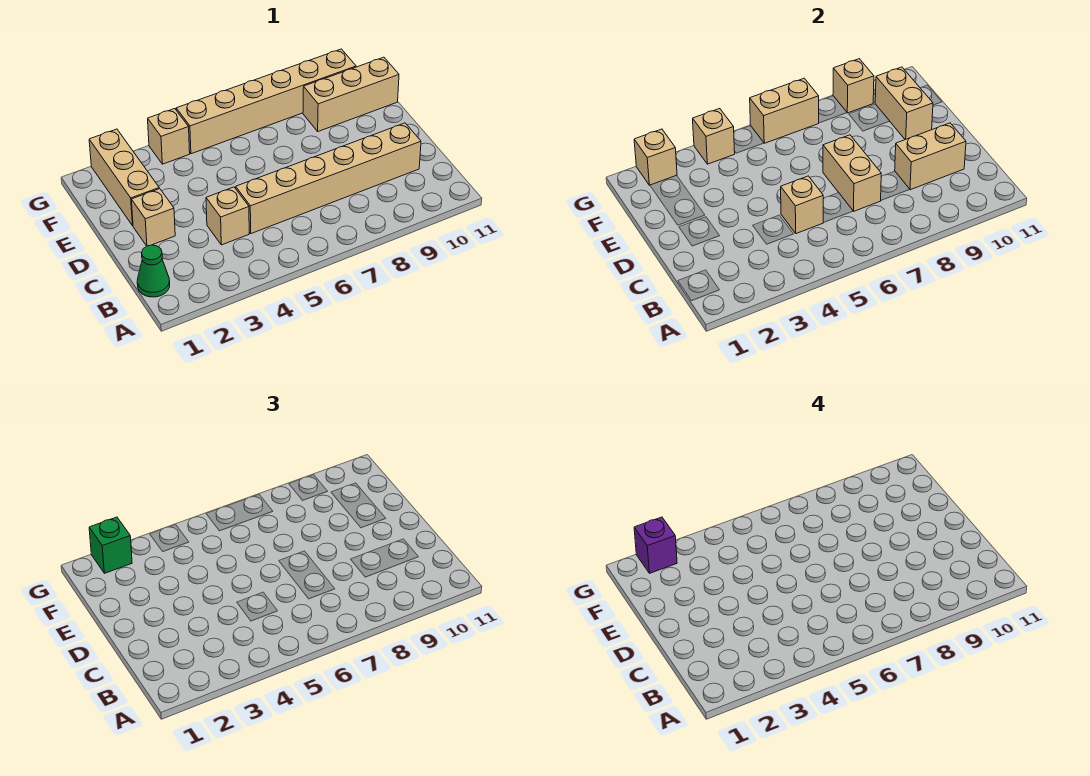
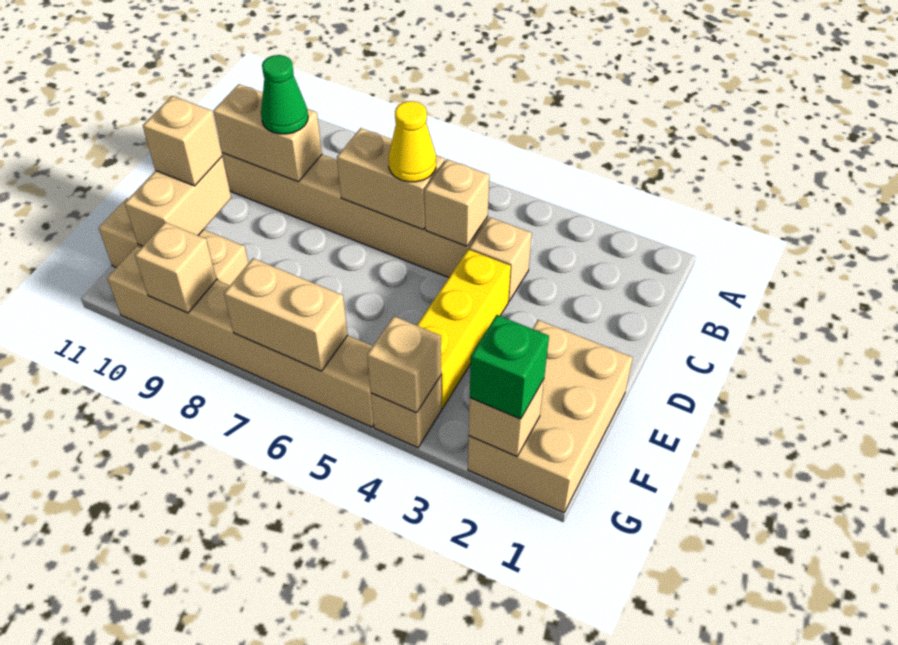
green cone B1 level 1 -> green cone C9 level 3
none -> yellow cone C6 level 3
tan brick C7:D7 level 2 -> tan brick C6:C7 level 2
tan brick D2 level 1 -> tan brick E10 level 3
none -> yellow brick D4:F4 level 1
tan brick E2:G2 level 1 -> tan brick E1:G2 level 1
purple brick G2 level 4 -> none

